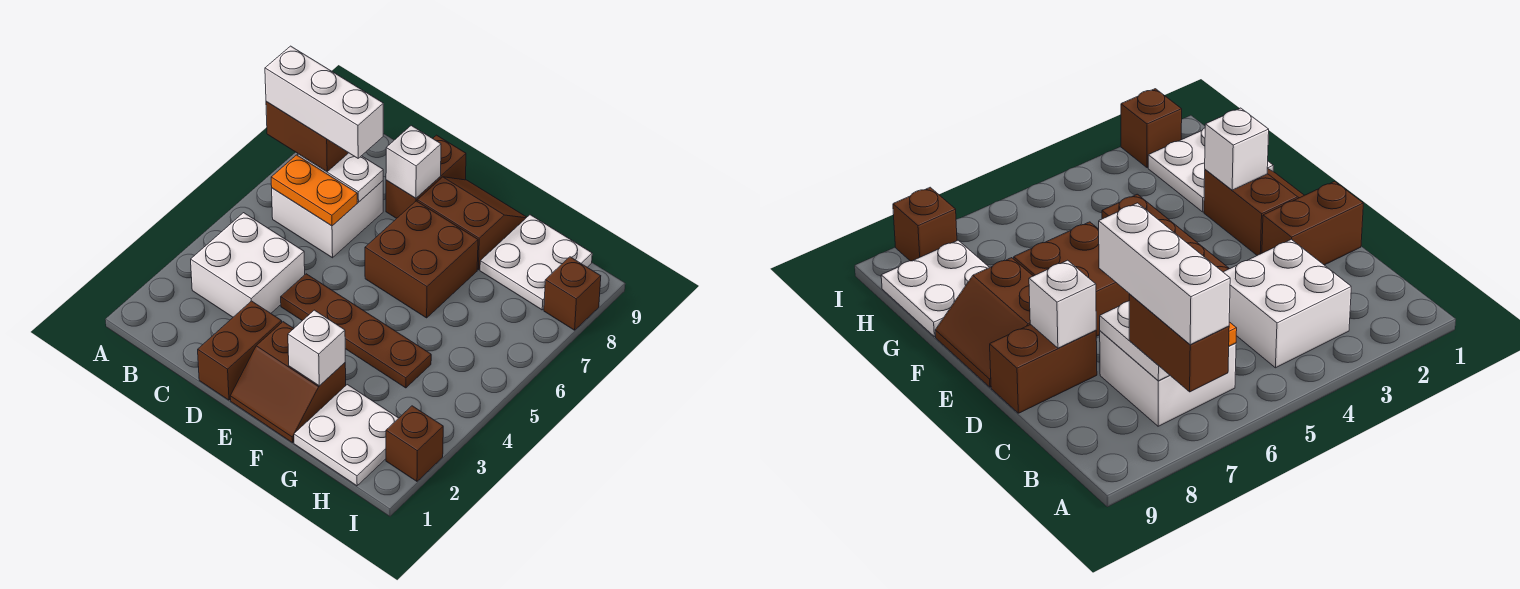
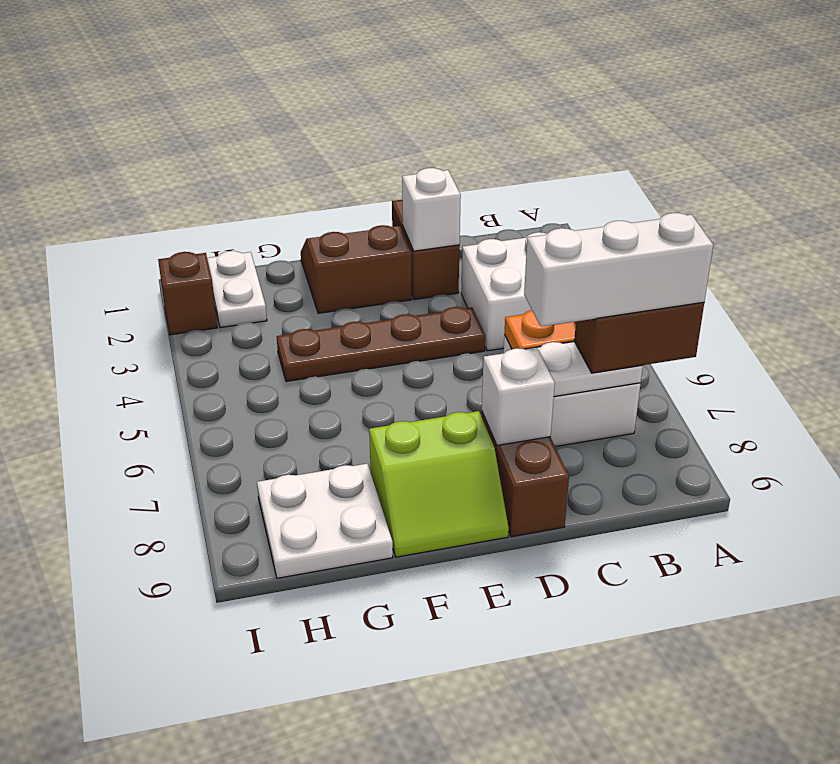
brown brick E6:F7 level 1 -> none
brown slope E8:F9 level 1 top 8 -> lime slope E8:F9 level 1 top 8
white brick F2 level 2 -> white brick D2 level 2
white plate G1:H2 level 1 -> white plate H1:H2 level 1
brown brick I8 level 1 -> none

